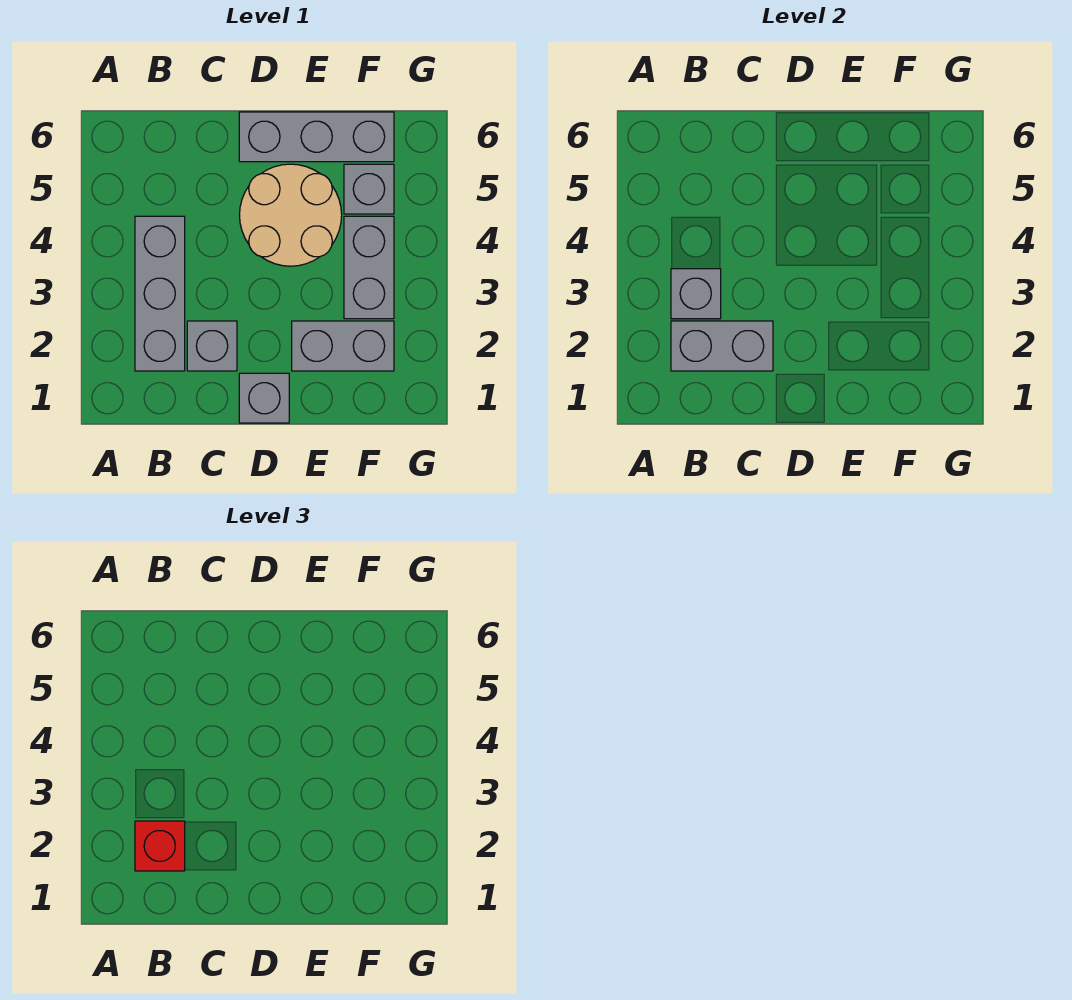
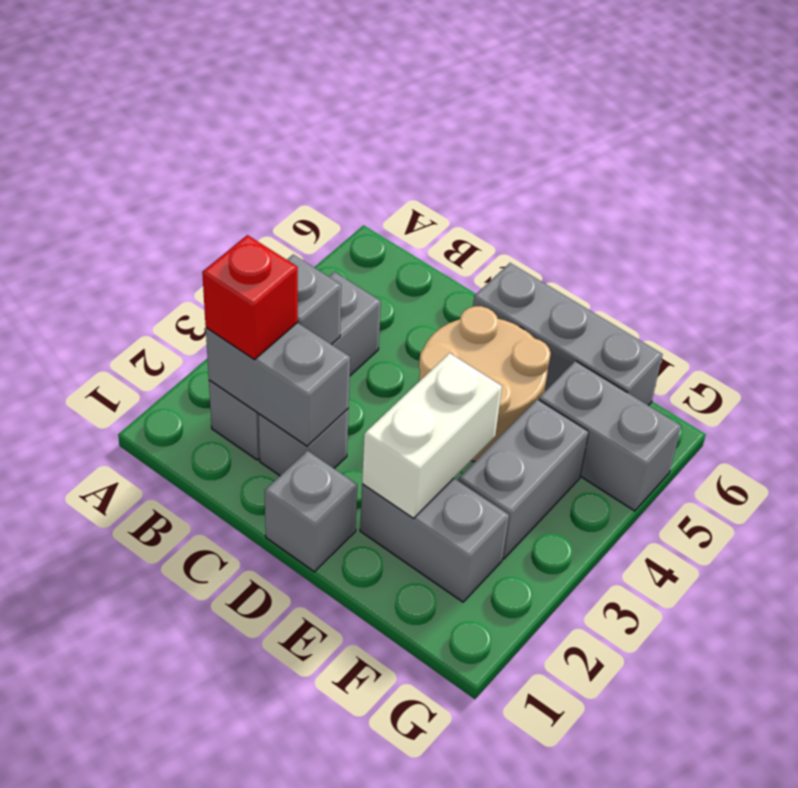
none -> white brick E2:E3 level 2
grey brick F5 level 1 -> grey brick F5:G5 level 1

